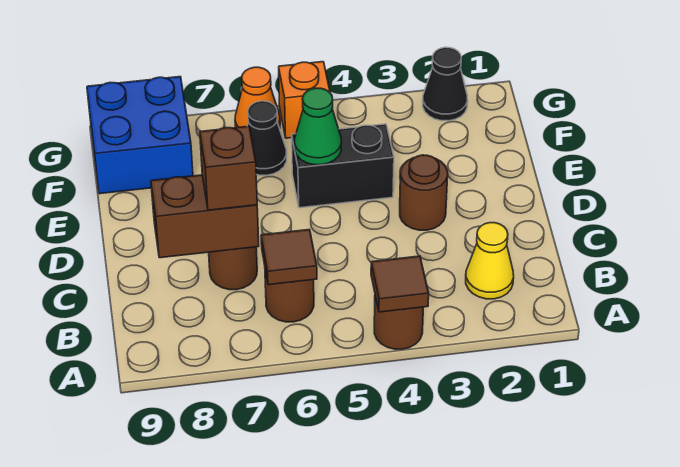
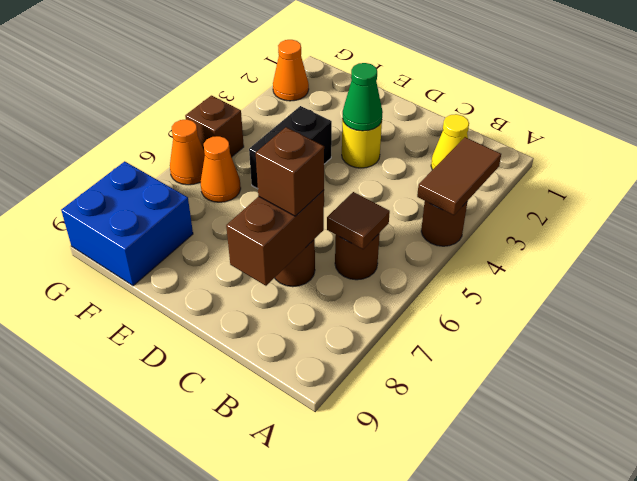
brown tile A4 level 2 -> brown tile A3:A4 level 2
brown round brick D3 level 1 -> yellow round brick D3 level 1
green cone E5 level 2 -> green cone D3 level 2
black cone F6 level 1 -> orange cone F6 level 1
black cone G2 level 1 -> orange cone G2 level 1
orange brick G5 level 1 -> brown brick G5 level 1

